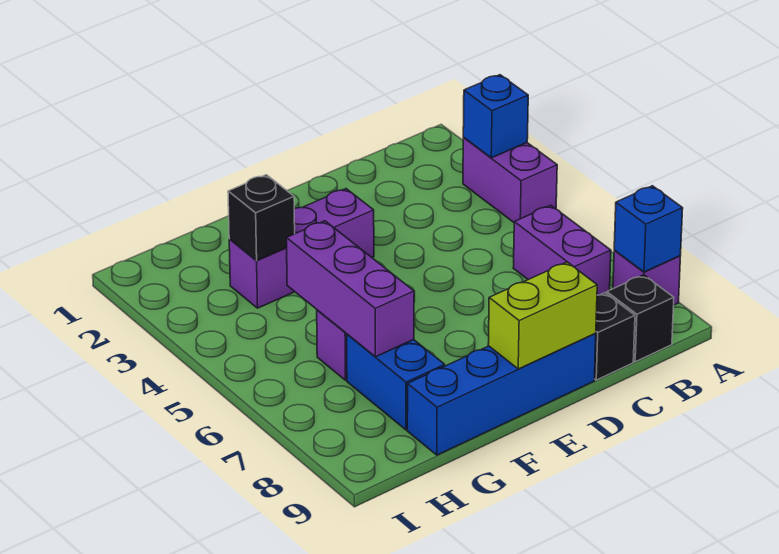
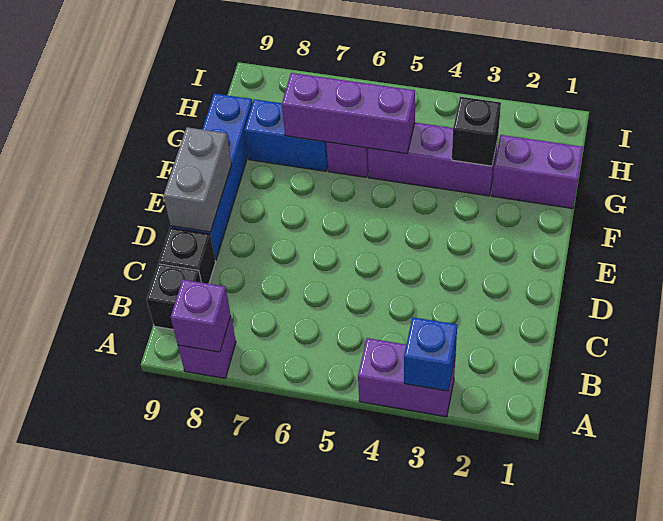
blue brick A8 level 2 -> purple brick A8 level 2
purple brick B6:B7 level 1 -> purple brick G1:G2 level 1
lime brick D9:E9 level 2 -> grey brick D9:E9 level 2
purple brick E3:G3 level 1 -> purple brick G3:G5 level 1

